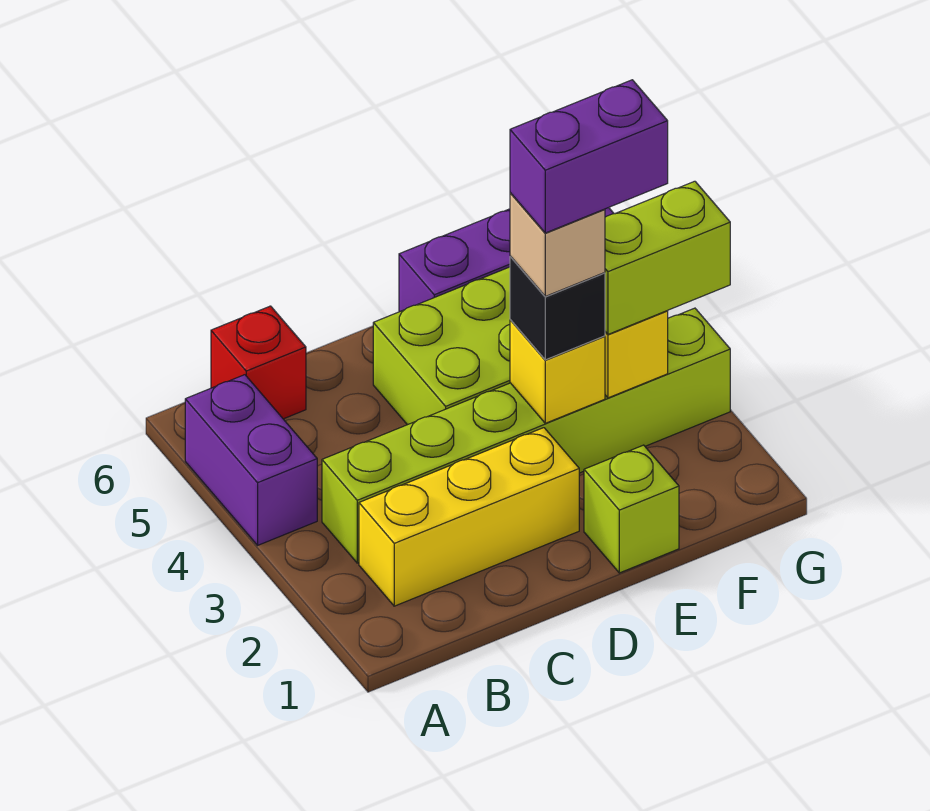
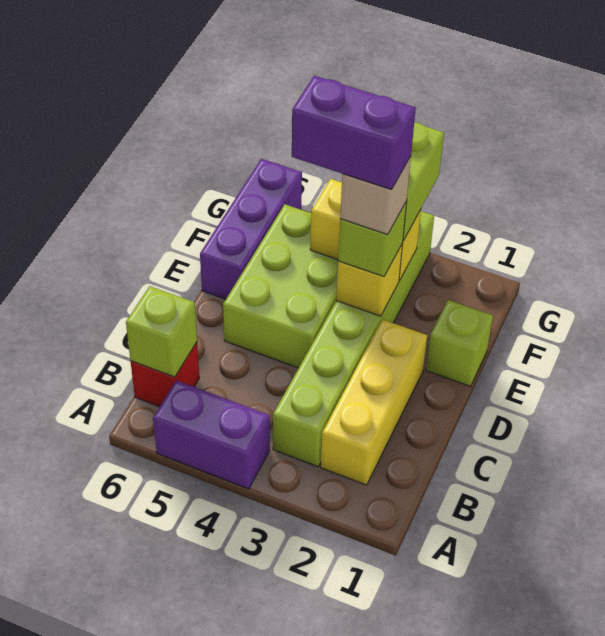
none -> lime brick B6 level 2
black brick E3 level 3 -> lime brick E3 level 3
purple brick E3:F3 level 5 -> purple brick E3:E4 level 5

